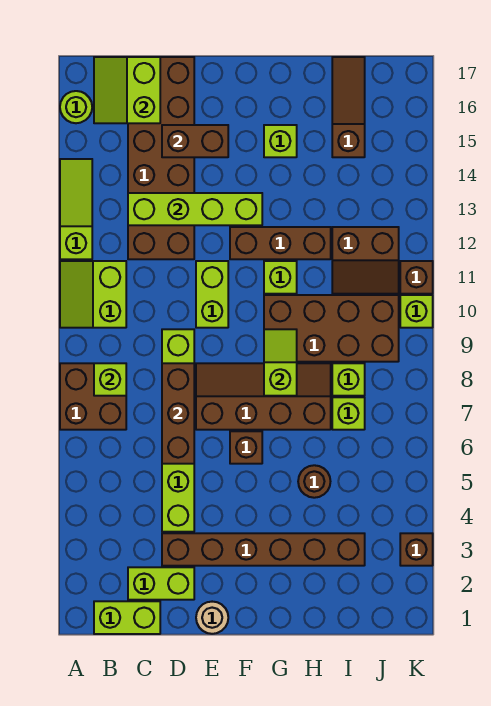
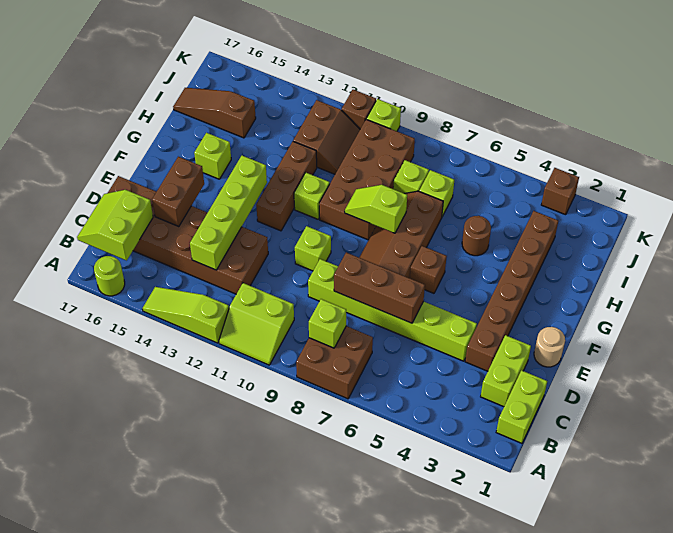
lime slope B16:C17 level 2 top C -> lime slope B16:C17 level 2 top 16
lime brick E10:E11 level 1 -> lime brick E10 level 1

